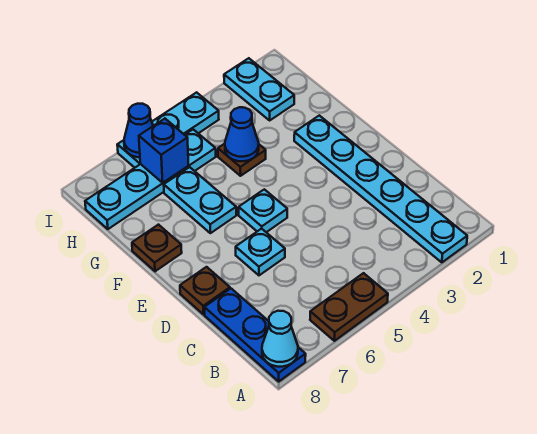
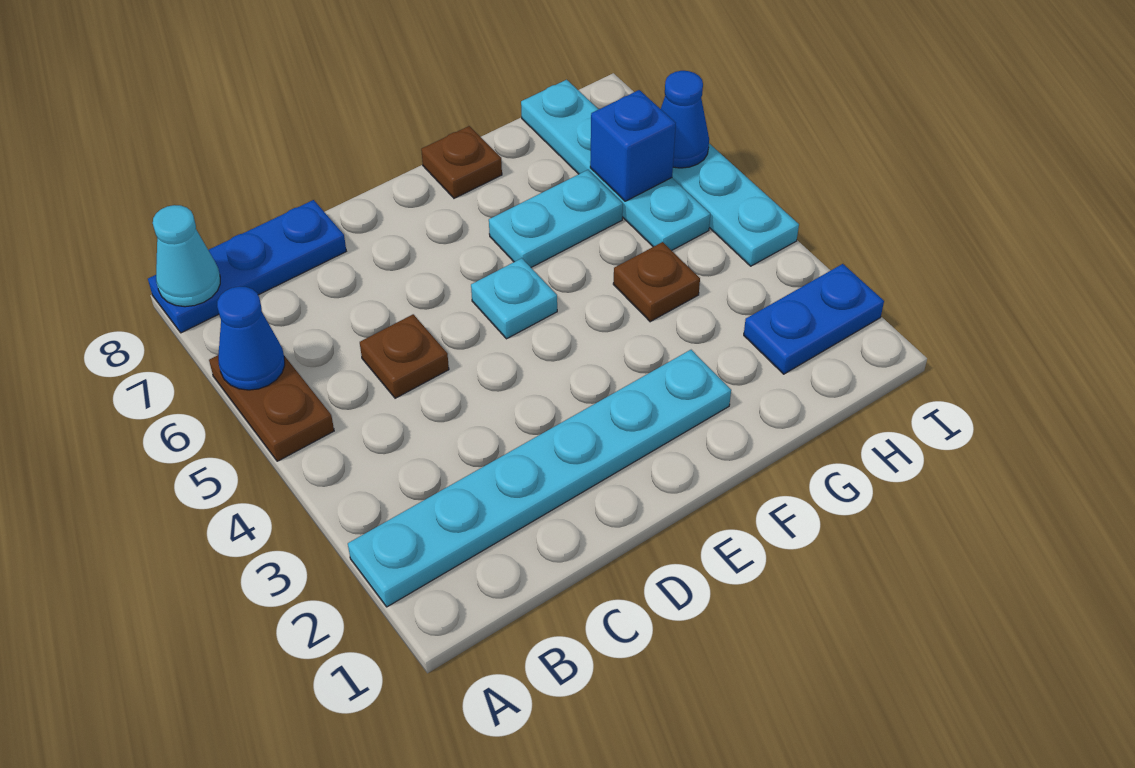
cyan plate D6 level 1 -> none
brown plate D8 level 1 -> brown plate C5 level 1
blue cone G4 level 2 -> blue cone A6 level 2
cyan plate H2:I2 level 1 -> blue plate H2:I2 level 1

